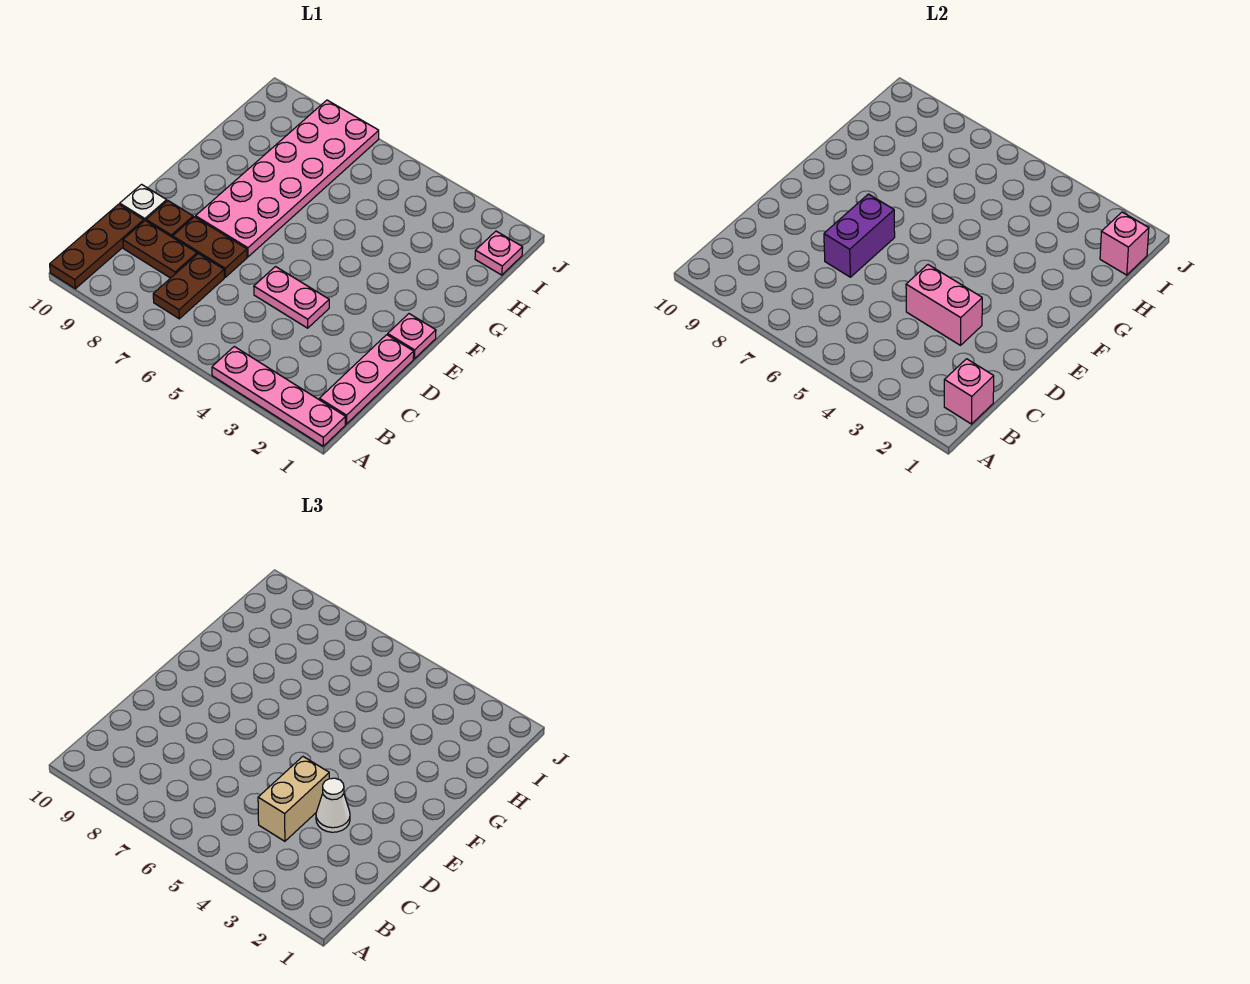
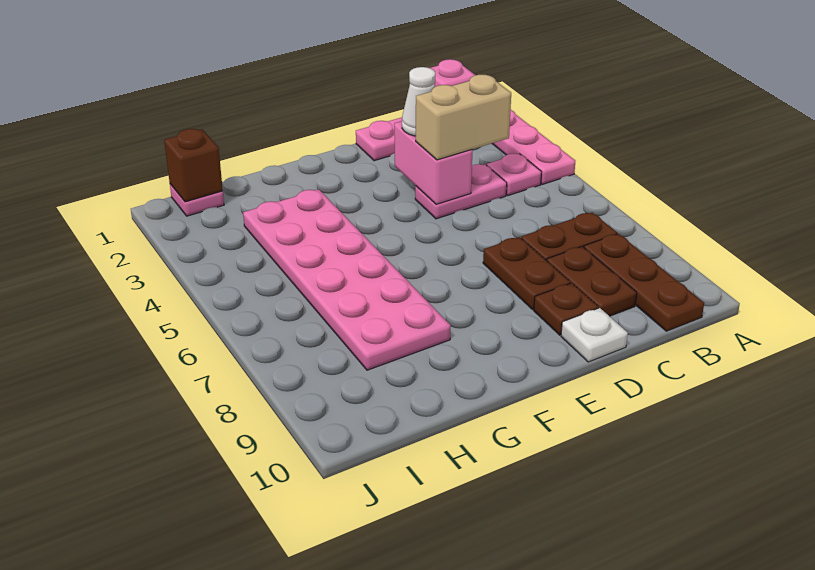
brown plate A10:C10 level 1 -> brown plate B8:B10 level 1
pink plate D4:D5 level 1 -> pink plate C4:D4 level 1
purple brick D7:E7 level 2 -> none
pink plate E1 level 1 -> pink plate B4 level 1
pink plate E7:J8 level 1 -> pink plate G3:H8 level 1
pink brick I1 level 2 -> brown brick I1 level 2

